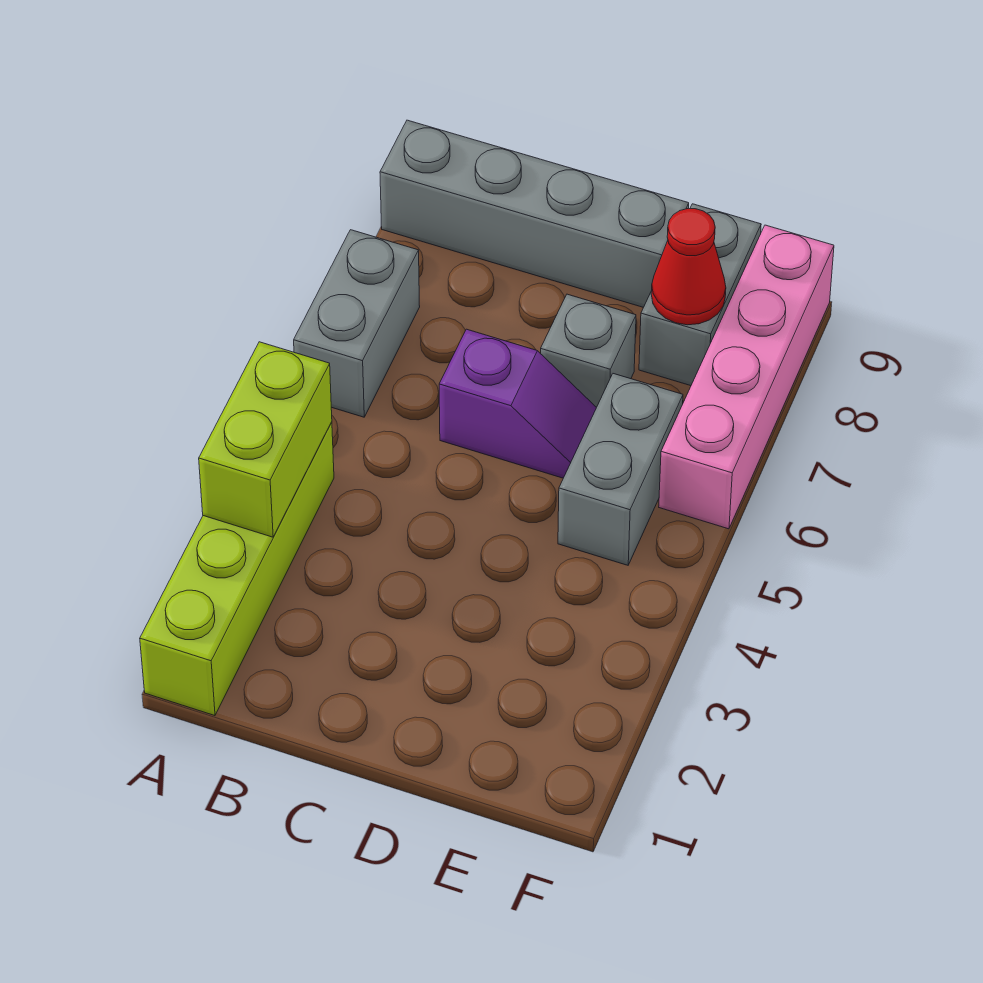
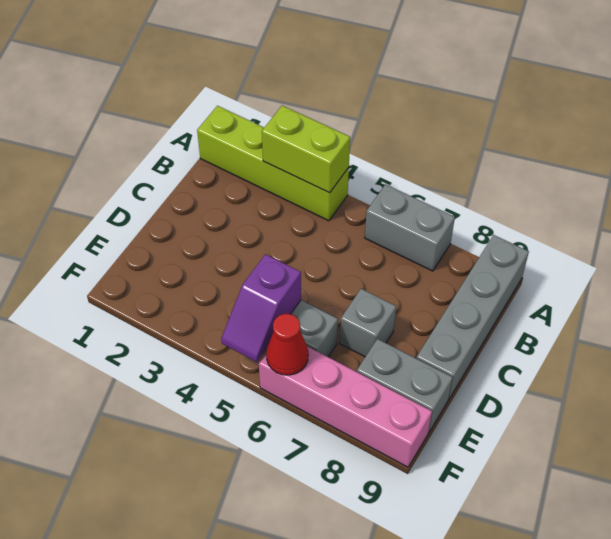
purple slope C6:D6 level 1 top C -> purple slope E5:F5 level 2 top E
red cone E8 level 2 -> red cone F6 level 2

